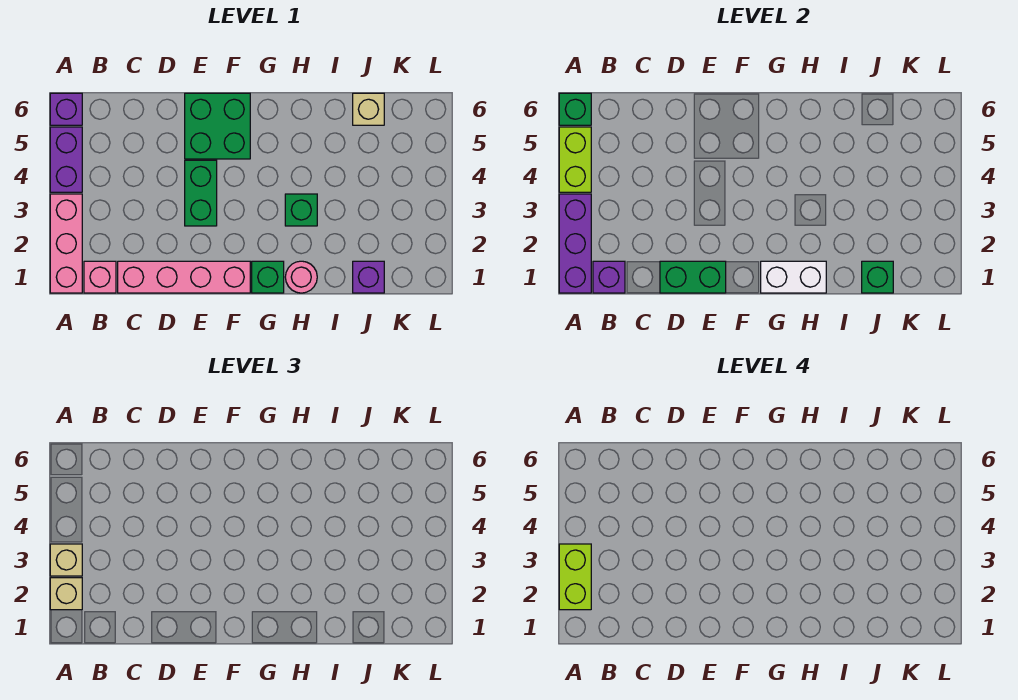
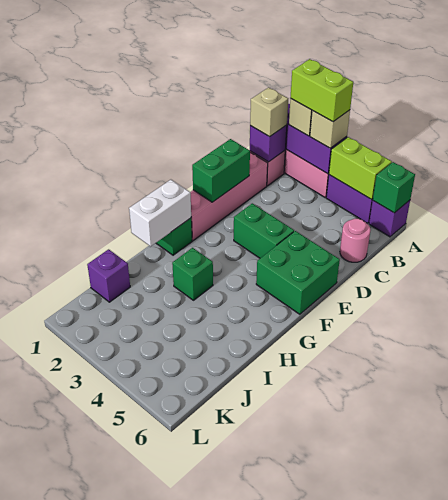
pink round brick H1 level 1 -> pink round brick C6 level 1
green brick J1 level 2 -> none
tan brick J6 level 1 -> tan brick B1 level 3

